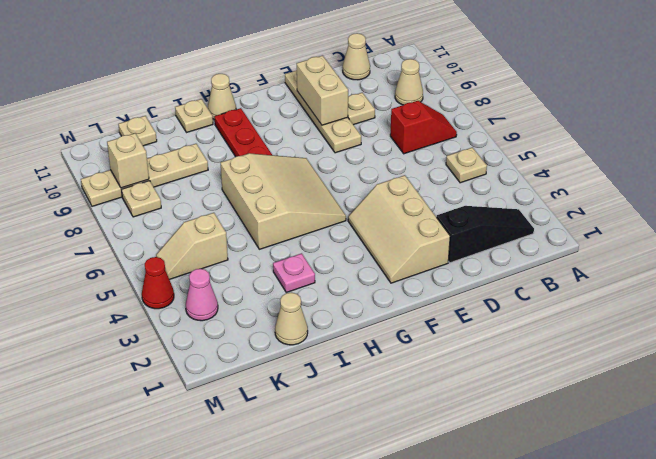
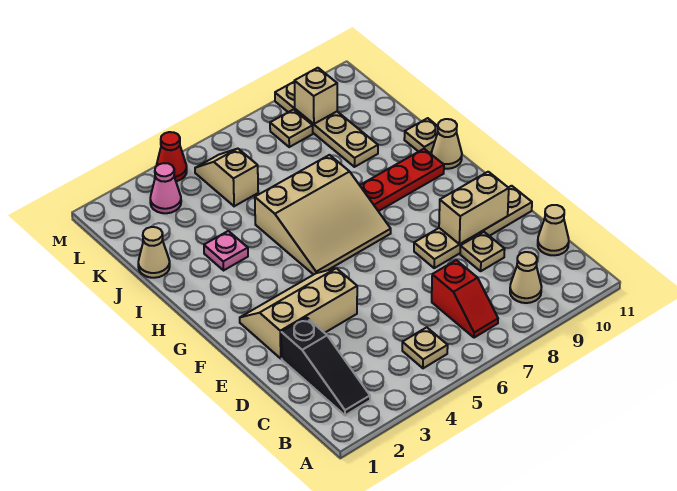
tan plate K11 level 1 -> none

